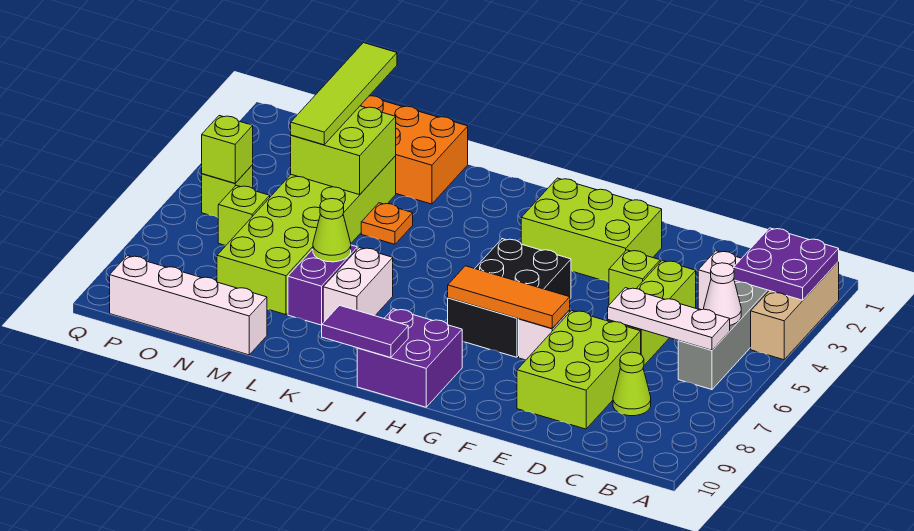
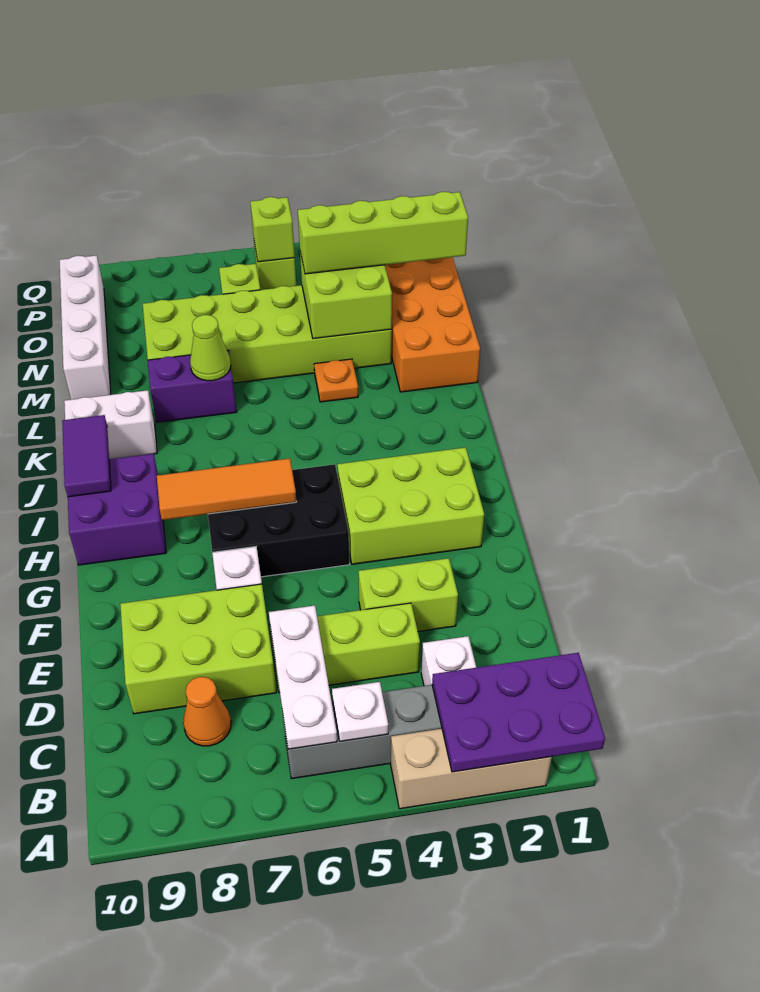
purple plate A2:B3 level 2 -> purple plate A1:B3 level 2
white cone B5 level 2 -> white plate B5 level 2
lime cone C8 level 1 -> orange cone C8 level 1
lime brick E4 level 1 -> lime brick E3:E4 level 1
lime brick F2:H3 level 1 -> lime brick G2:H4 level 1
orange tile F7:H7 level 2 -> orange tile H6:H8 level 2
white brick K7:K8 level 1 -> white brick K9:K10 level 1
lime tile N1:N4 level 3 -> lime brick N1:N4 level 3

